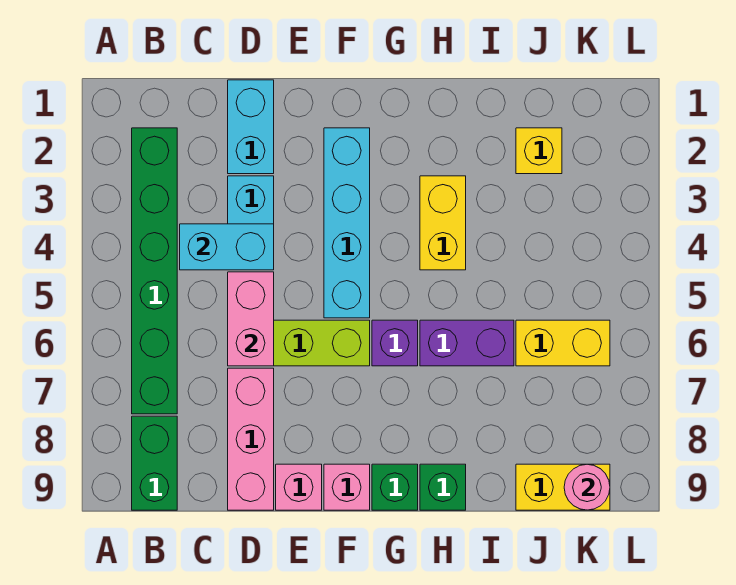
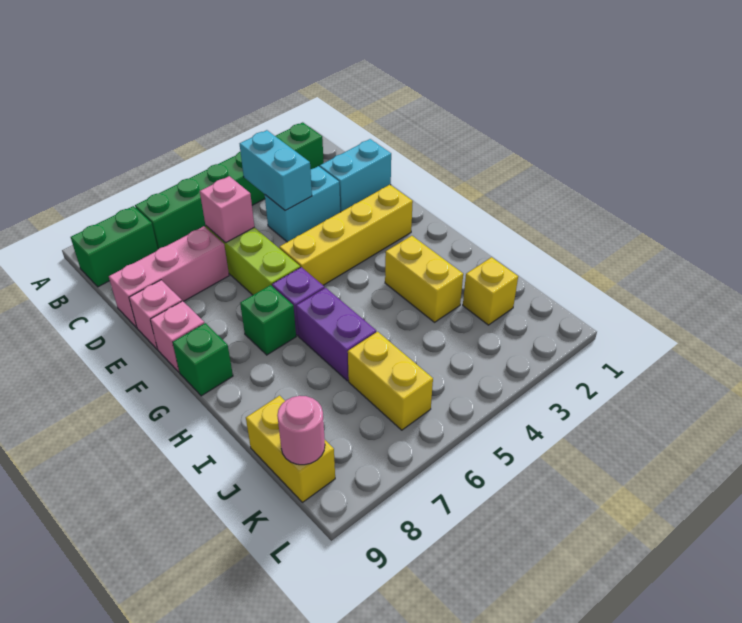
pink brick D5:D6 level 2 -> pink brick D6 level 2
cyan brick F2:F5 level 1 -> yellow brick F2:F5 level 1
yellow brick H3:H4 level 1 -> yellow brick H3:I3 level 1
green brick H9 level 1 -> green brick G7 level 1

